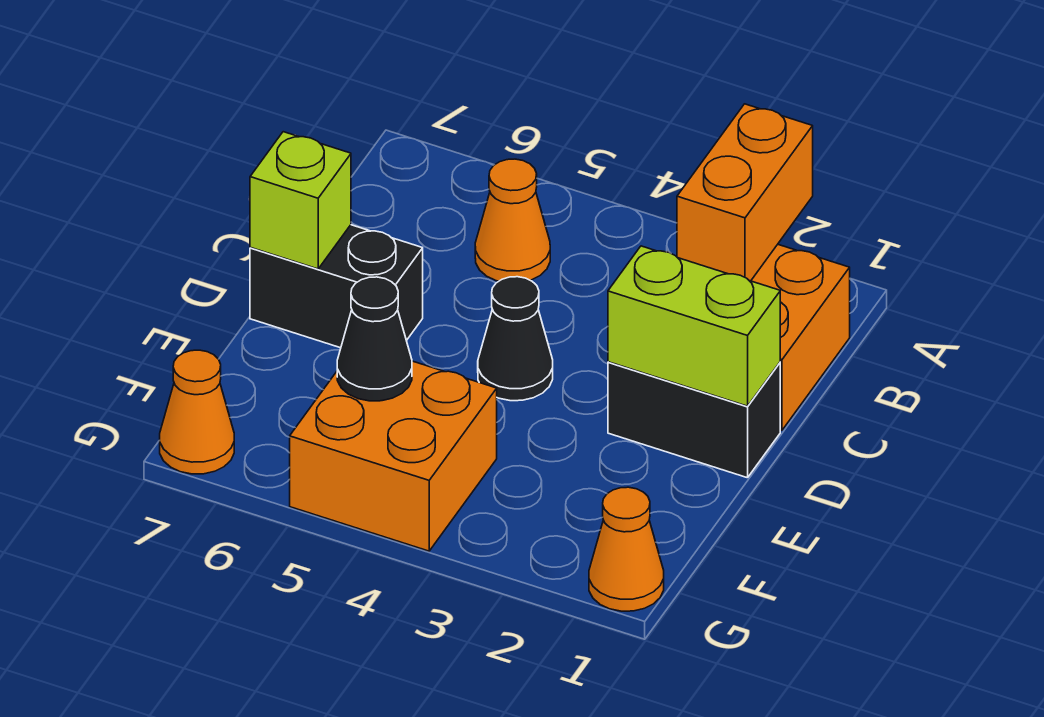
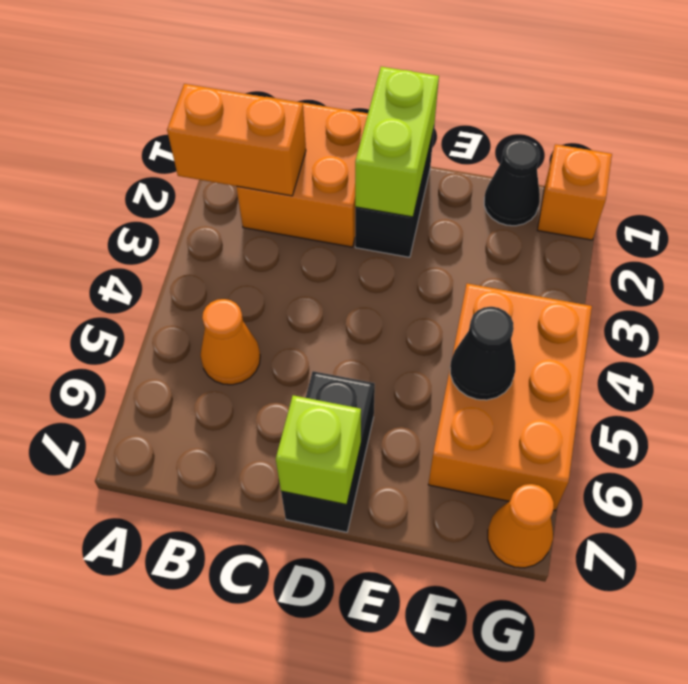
black cone D4 level 1 -> black cone F1 level 1
orange brick F4:G5 level 1 -> orange brick F4:G6 level 1
orange cone G1 level 1 -> orange brick G1 level 1

